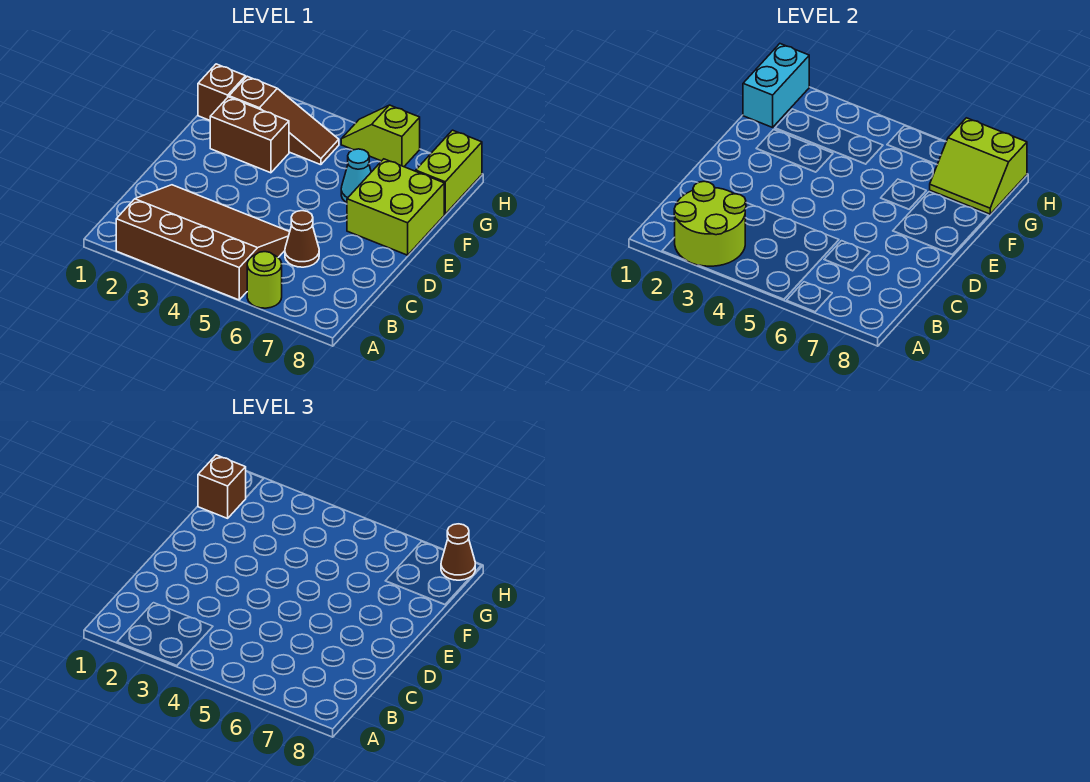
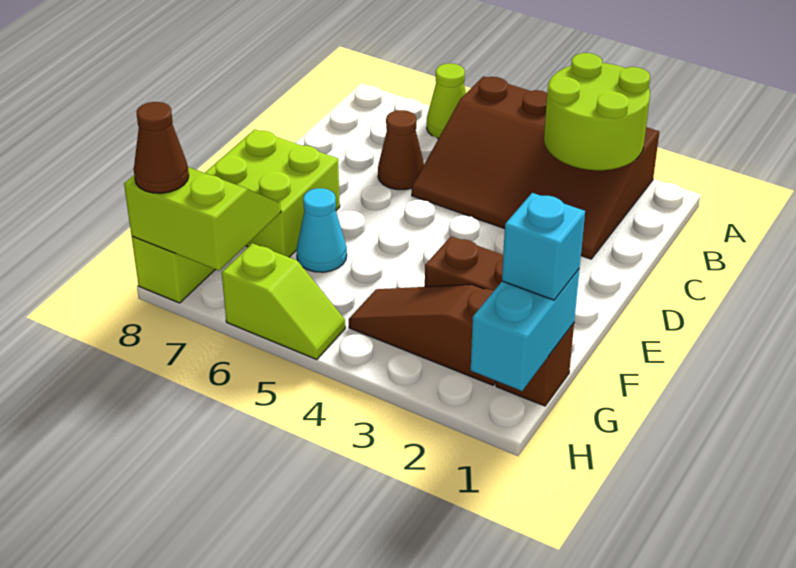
lime round brick A6 level 1 -> lime cone A6 level 1
brown brick G1 level 3 -> cyan brick G1 level 3

